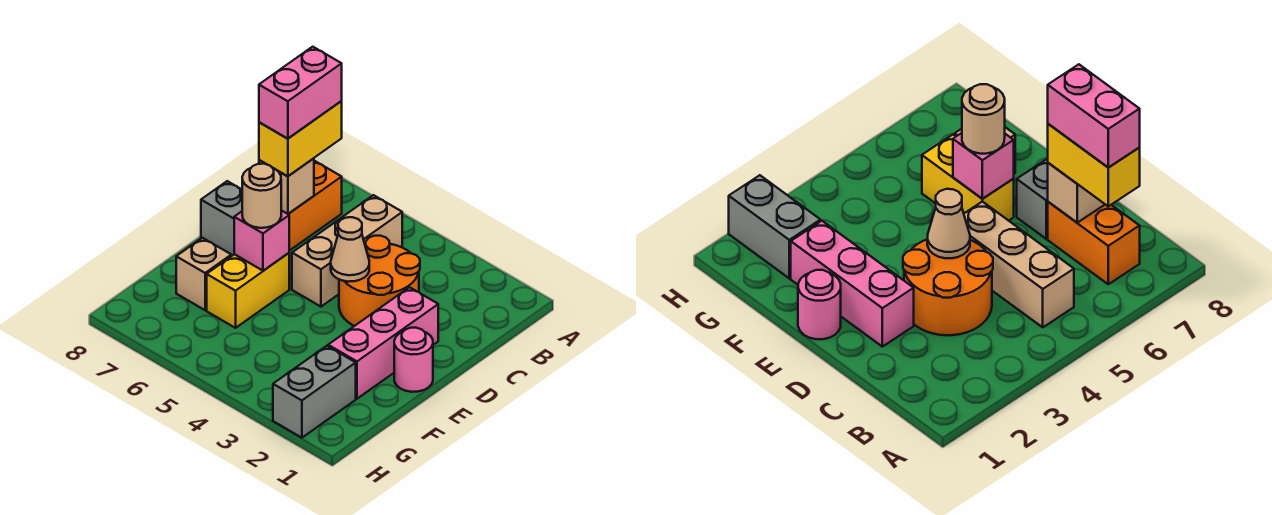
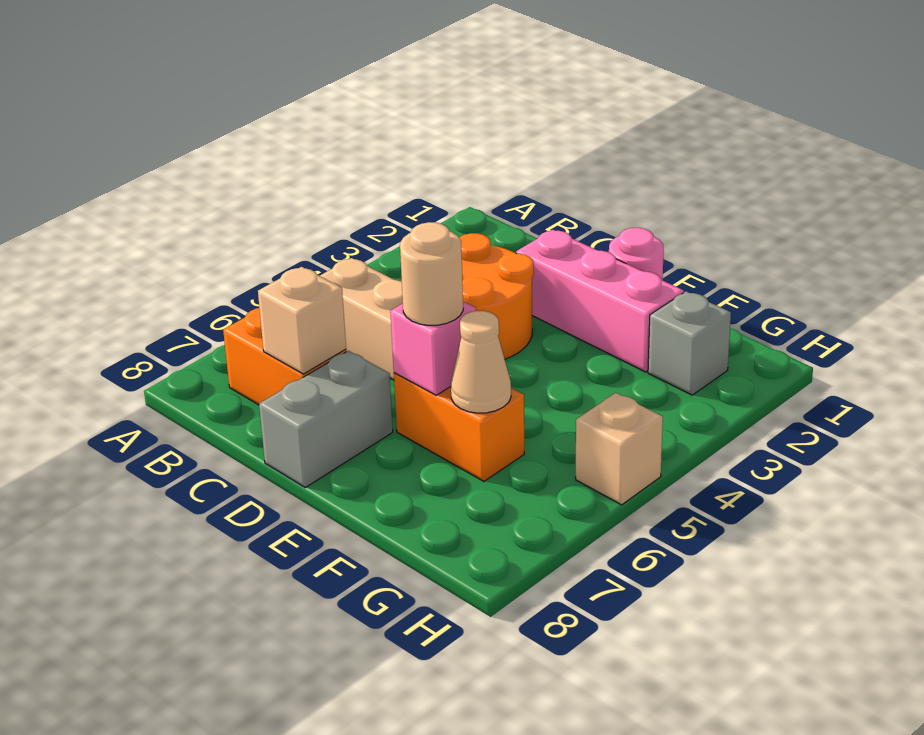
yellow brick B7:C7 level 3 -> none
pink brick B7:C7 level 4 -> none
tan cone D4 level 2 -> tan cone F6 level 2
yellow brick E6:F6 level 1 -> orange brick E6:F6 level 1
tan brick F7 level 1 -> tan brick H5 level 1
grey brick G2:H2 level 1 -> grey brick G2 level 1

